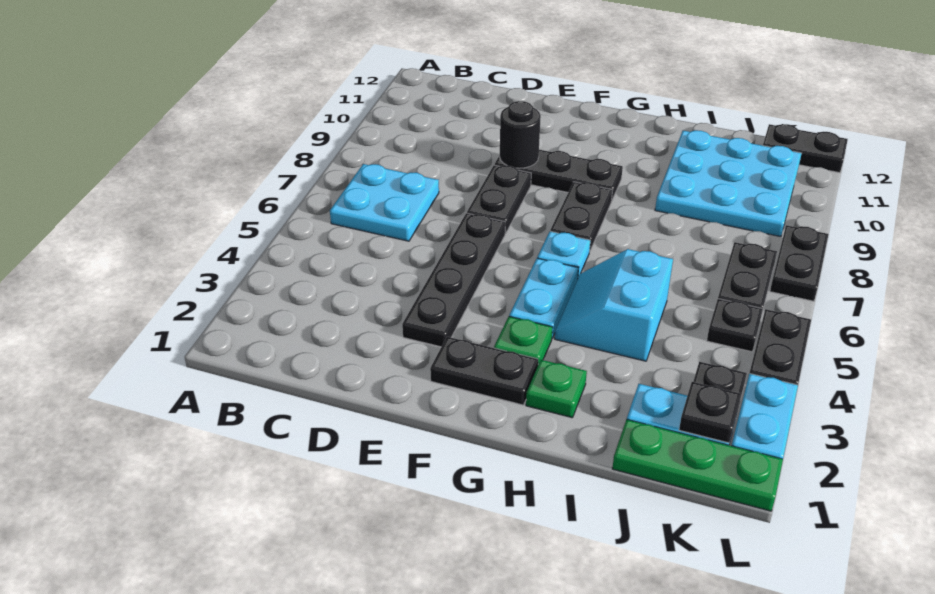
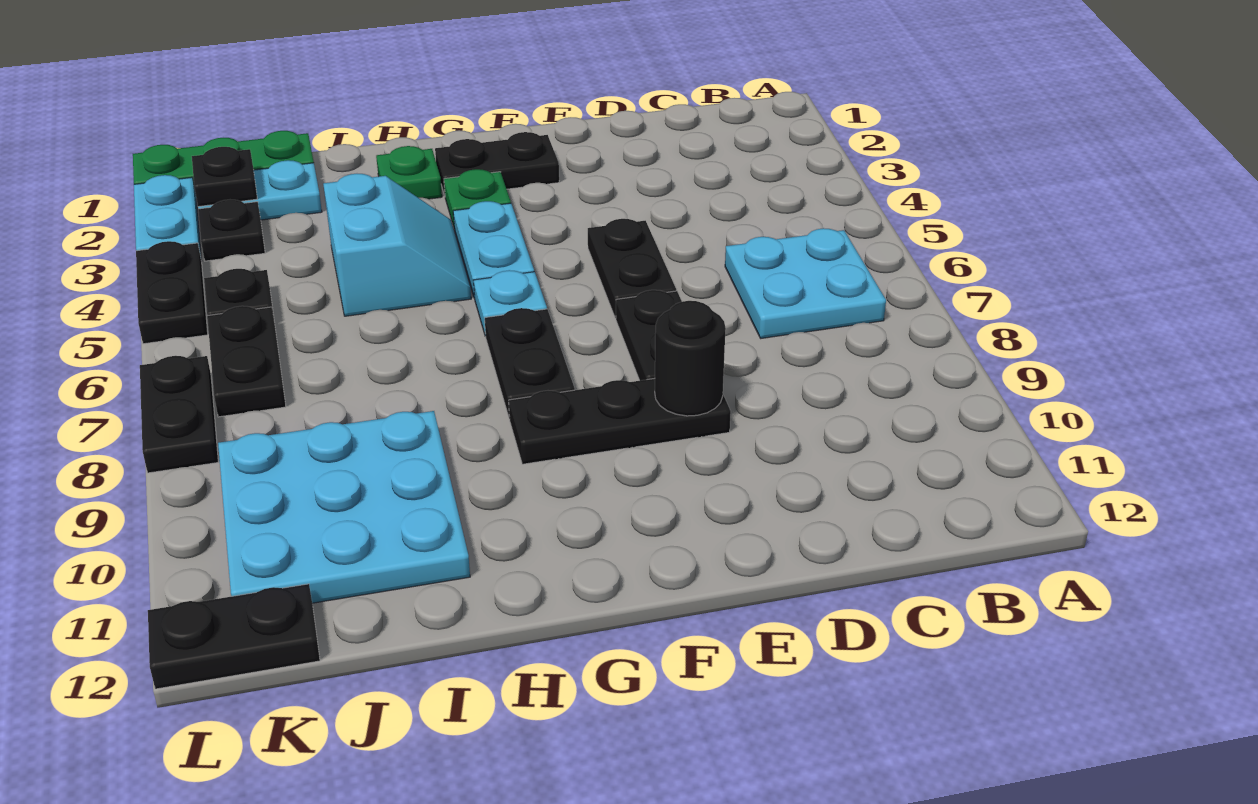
black plate E3:E6 level 1 -> black plate E5:E6 level 1

